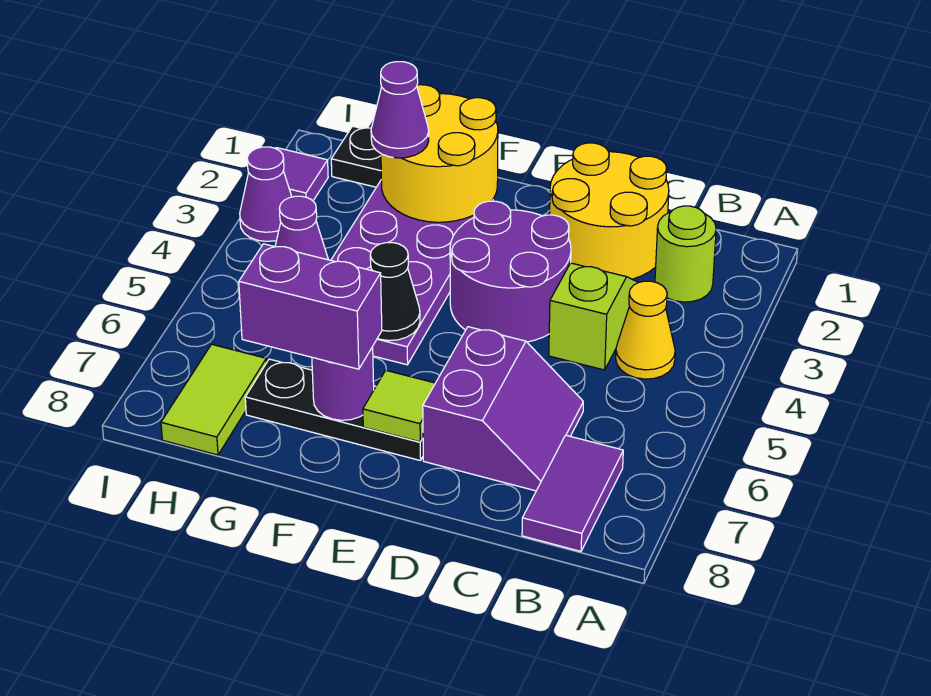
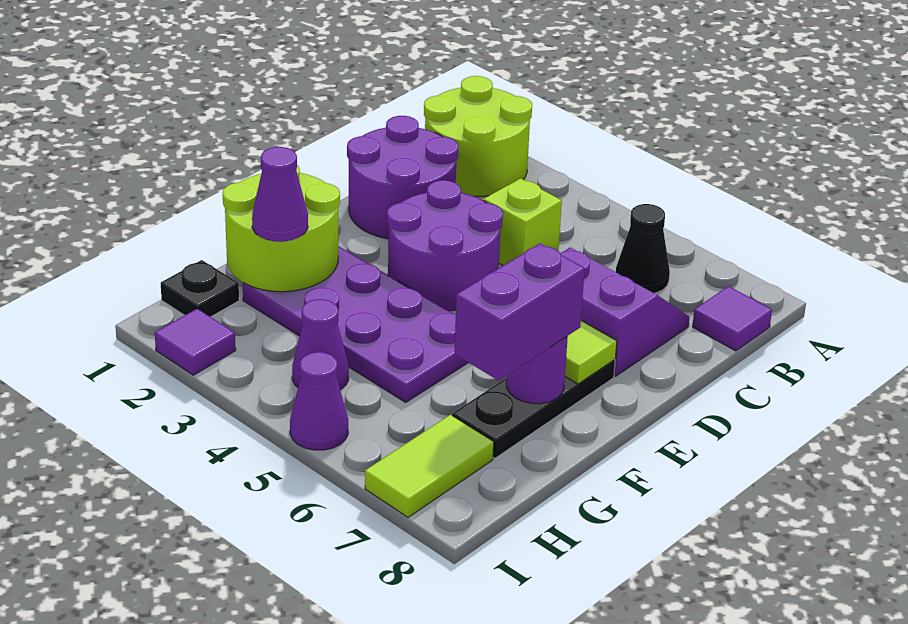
lime round brick B2 level 1 -> lime round brick A1:B2 level 1
yellow cone B4 level 1 -> none
purple tile B7:B8 level 1 -> purple tile B8 level 1
yellow round brick C1:D2 level 1 -> purple round brick C1:D2 level 1
yellow round brick F1:G2 level 2 -> lime round brick F1:G2 level 2
black cone F5 level 2 -> black cone B6 level 1
lime tile H7:H8 level 1 -> lime tile H7:I7 level 1
purple cone I3 level 1 -> purple cone I5 level 1

